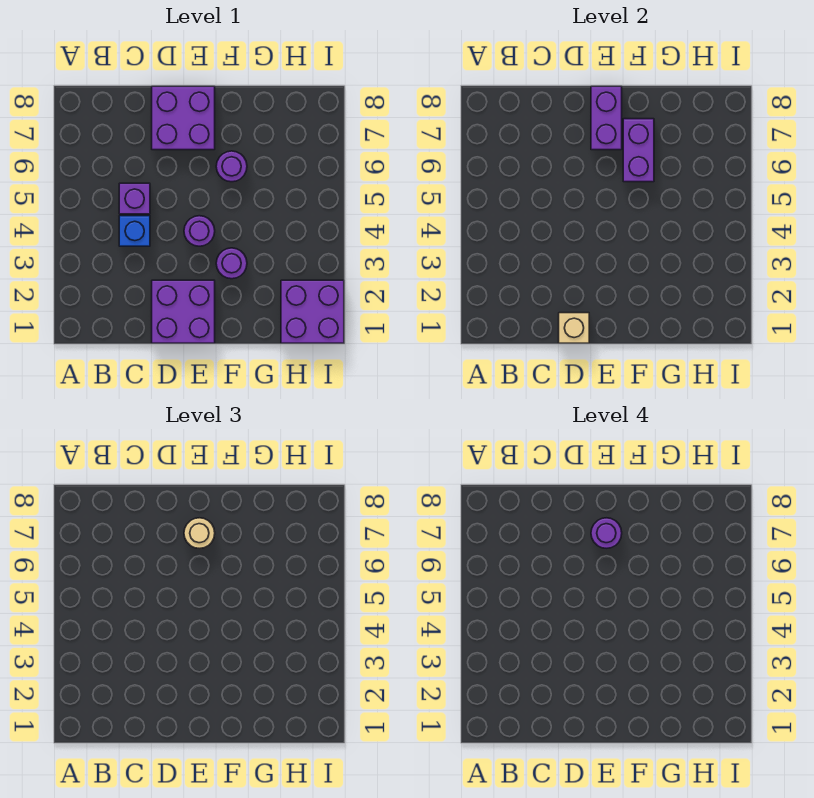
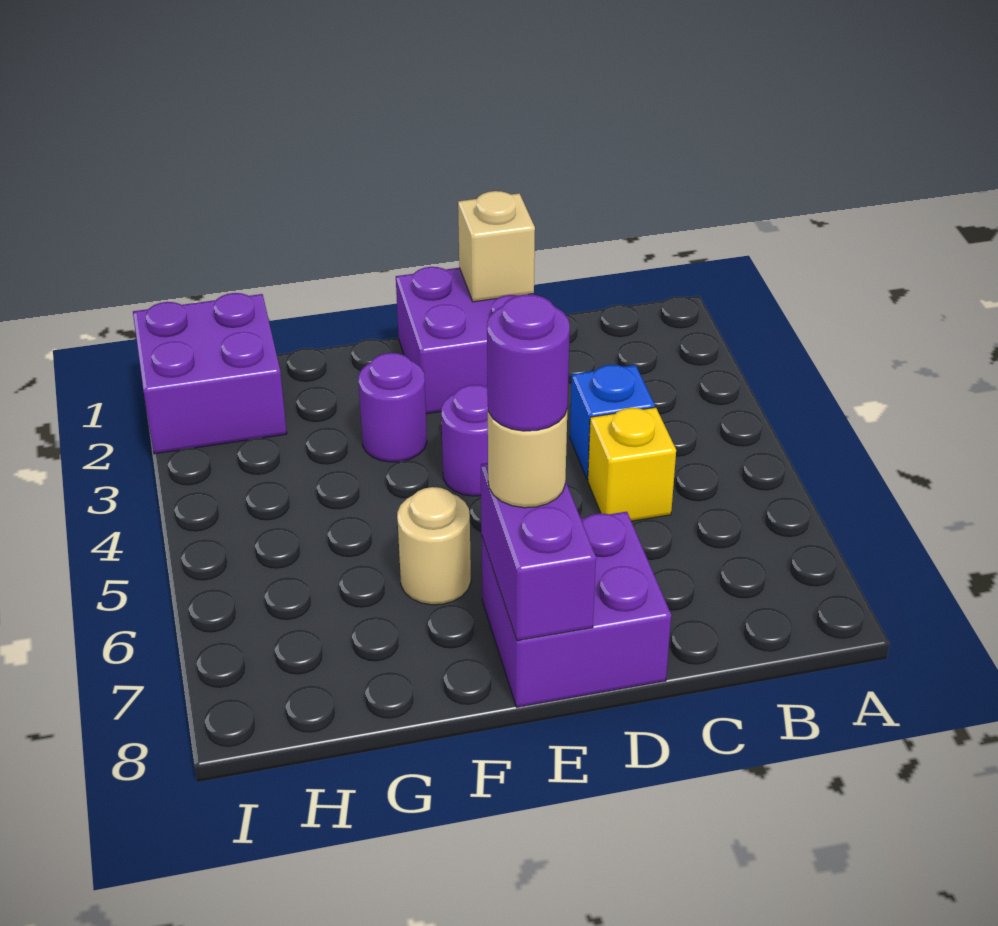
purple brick C5 level 1 -> yellow brick C5 level 1
purple round brick F6 level 1 -> tan round brick F6 level 1
purple brick F6:F7 level 2 -> none

